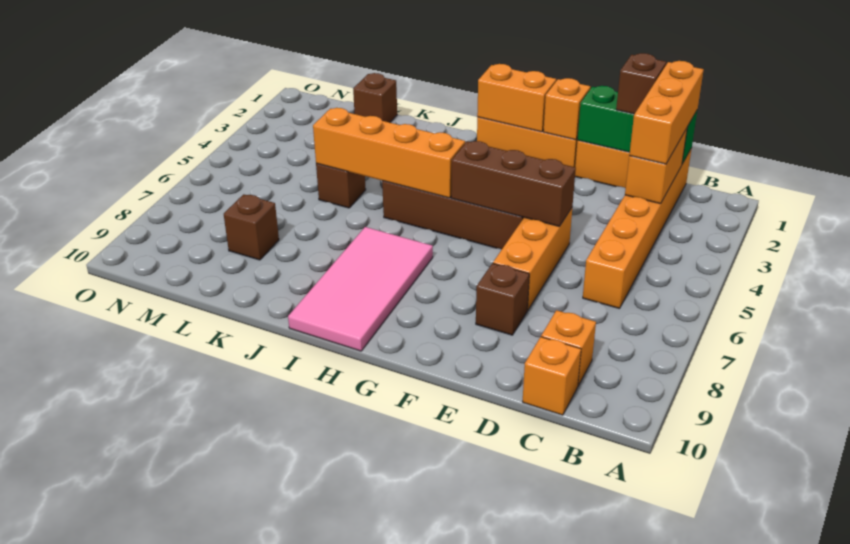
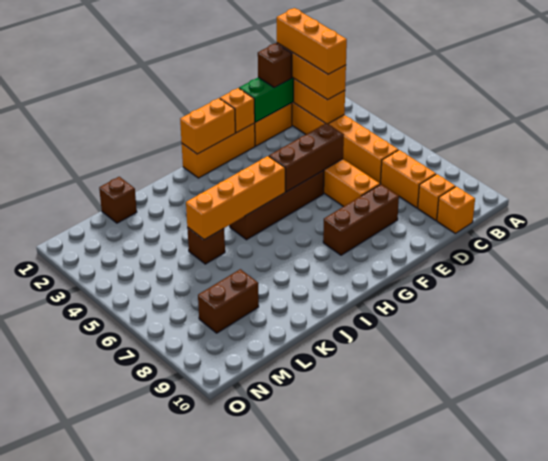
none -> orange brick C1:C3 level 4
none -> orange brick C7:C8 level 1
brown brick E8 level 1 -> brown brick E8:G8 level 1
pink tile H7:I10 level 1 -> none
brown brick L8 level 1 -> brown brick L8:M8 level 1

